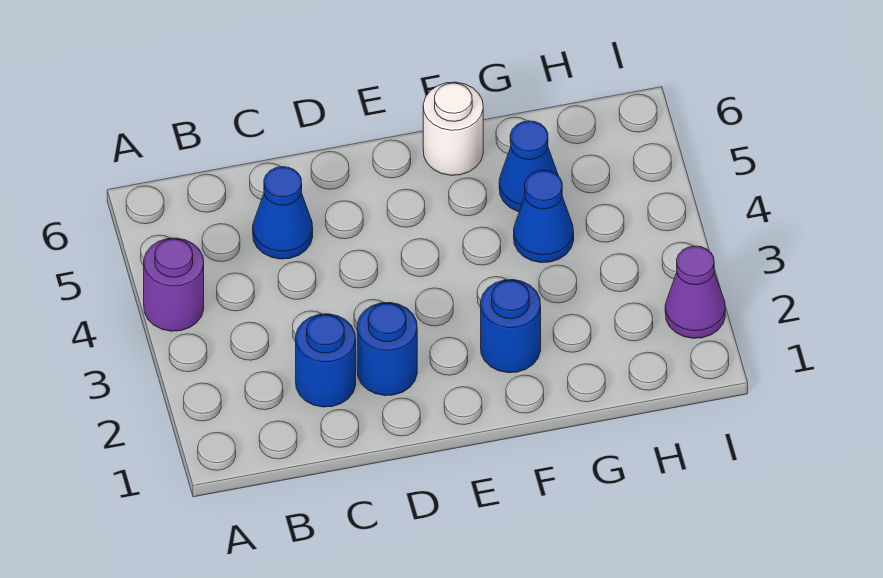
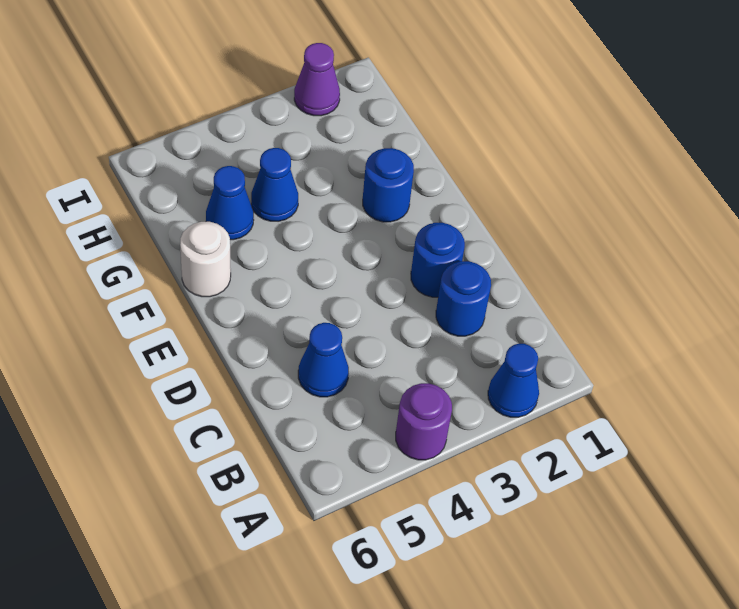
none -> blue cone A2 level 1

